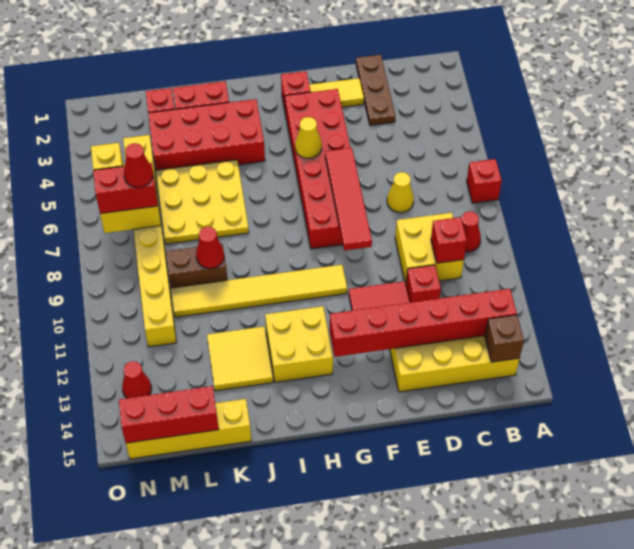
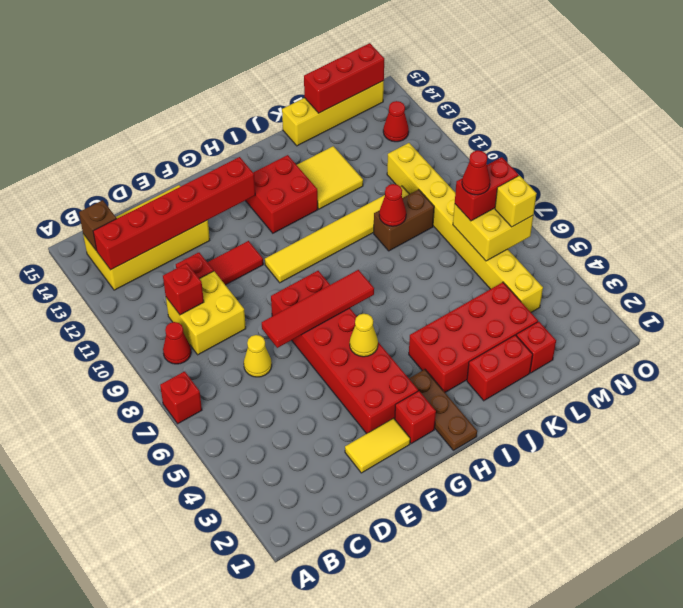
brown plate D1:D3 level 1 -> brown plate H1:H3 level 1
red tile F6:F9 level 2 -> red tile E7:H7 level 2
yellow brick H12:I13 level 1 -> red brick H12:I13 level 1
yellow plate J5:L7 level 1 -> none

